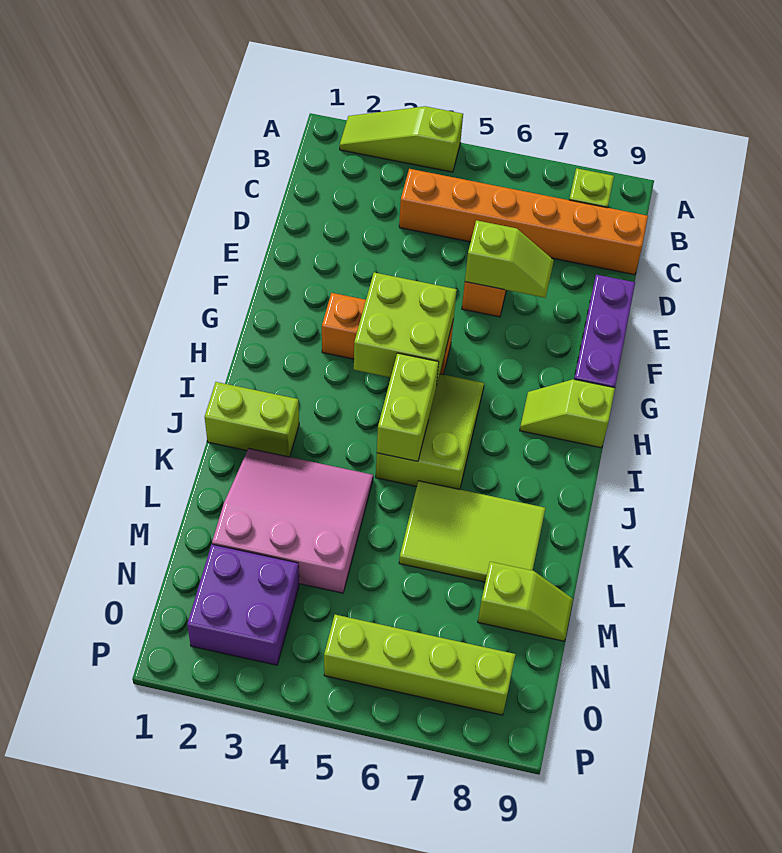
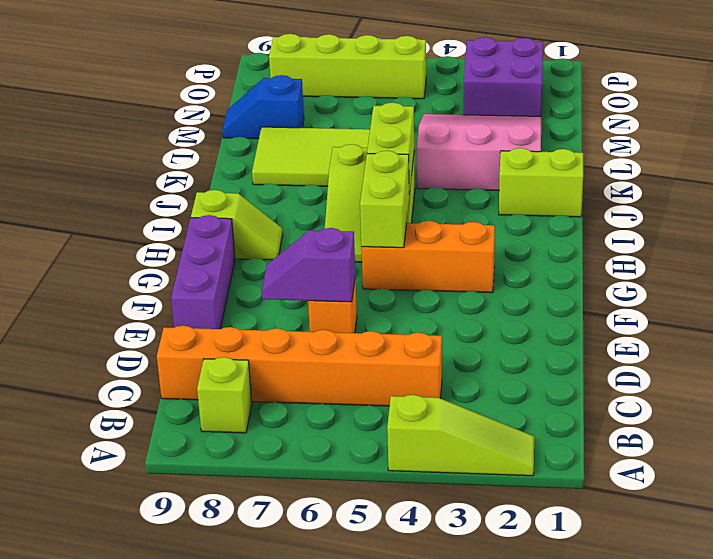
lime slope E6:E7 level 2 top 6 -> purple slope E6:E7 level 2 top 6
lime brick G4:H5 level 2 -> lime brick G5:H5 level 2
pink slope K2:M4 level 1 top M -> pink slope K2:M4 level 1 top K
lime slope M8:M9 level 1 top 8 -> blue slope M8:M9 level 1 top 8

